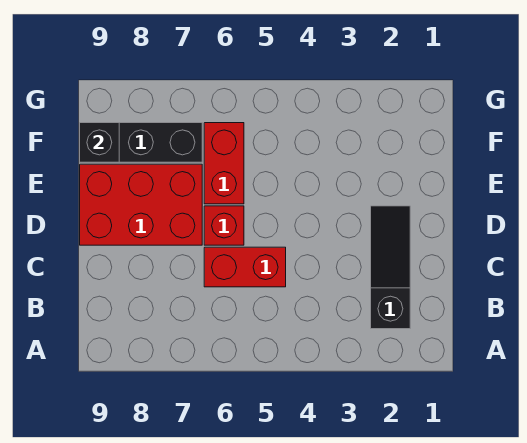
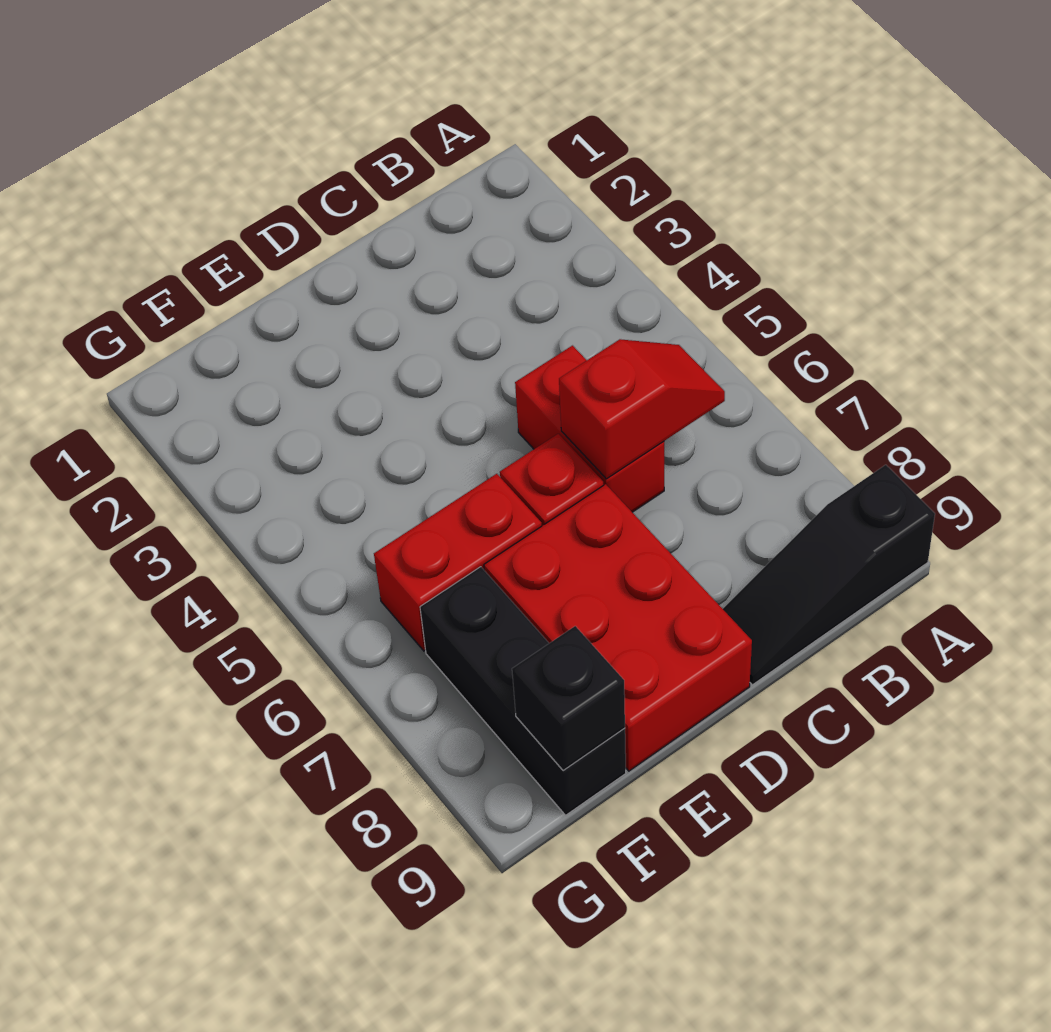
black slope B2:D2 level 1 top B -> black slope A9:C9 level 1 top A
none -> red slope B6:C6 level 2 top C

